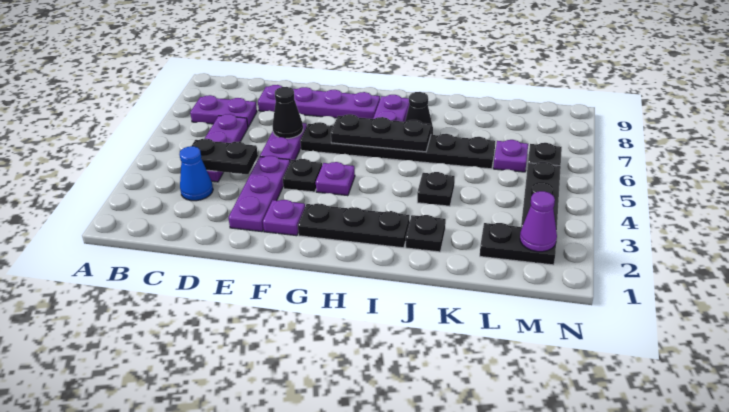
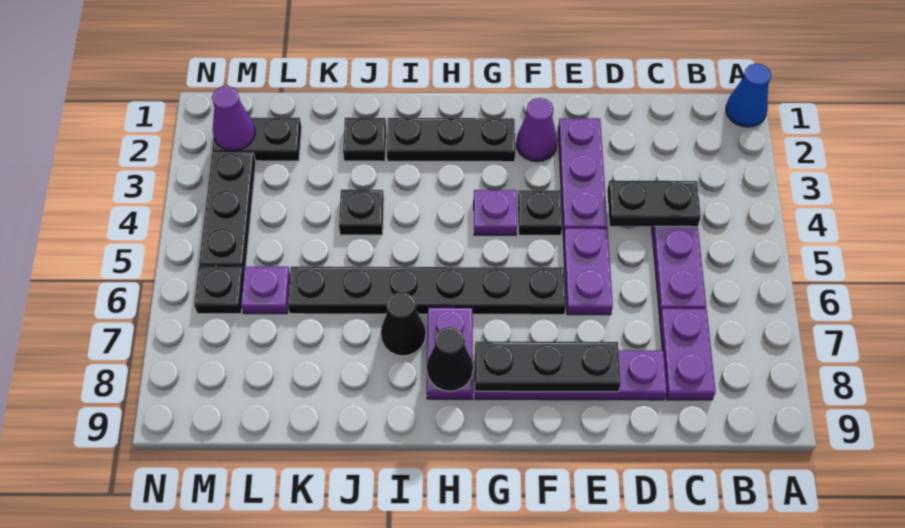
purple plate B7:C7 level 1 -> purple plate C7:C8 level 1
blue cone C3 level 1 -> blue cone A1 level 1
black cone E6 level 2 -> black cone H8 level 2
purple plate F2 level 1 -> purple cone F2 level 1
black plate G6:I6 level 2 -> black plate E8:G8 level 2

